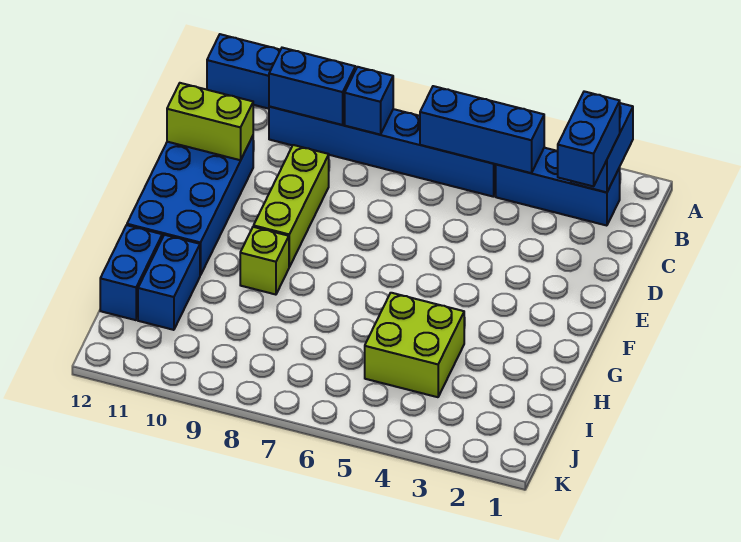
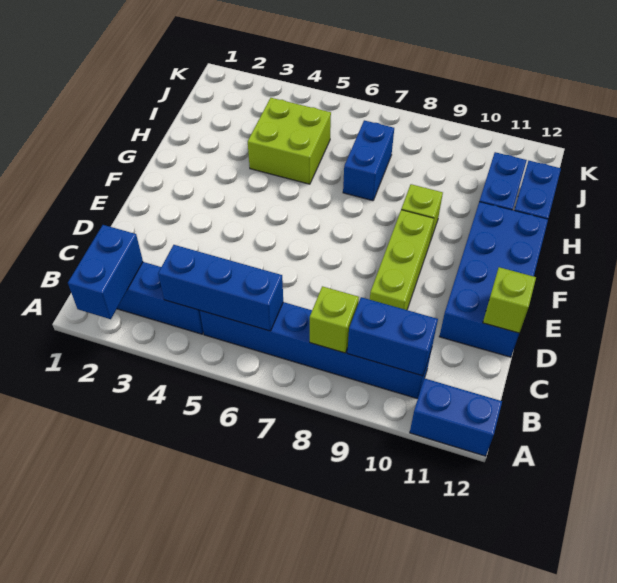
blue brick B2:C2 level 3 -> blue brick H7:I7 level 1
blue brick B8 level 2 -> lime brick B8 level 2
lime brick D11:D12 level 2 -> lime brick D12 level 2

